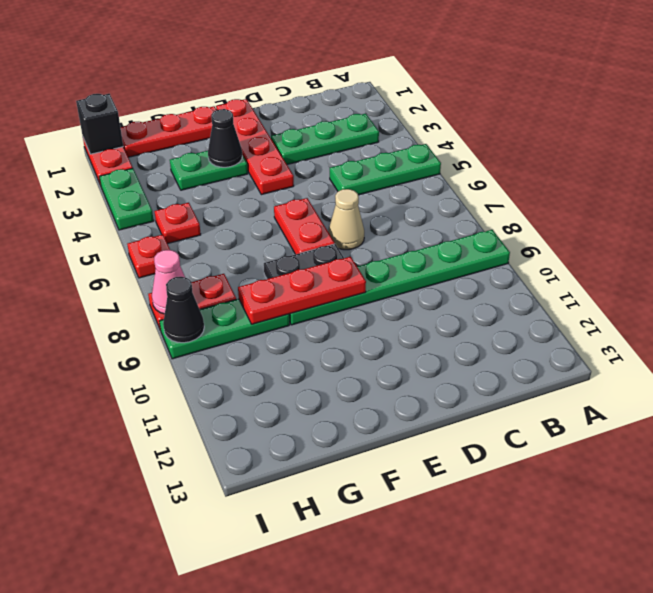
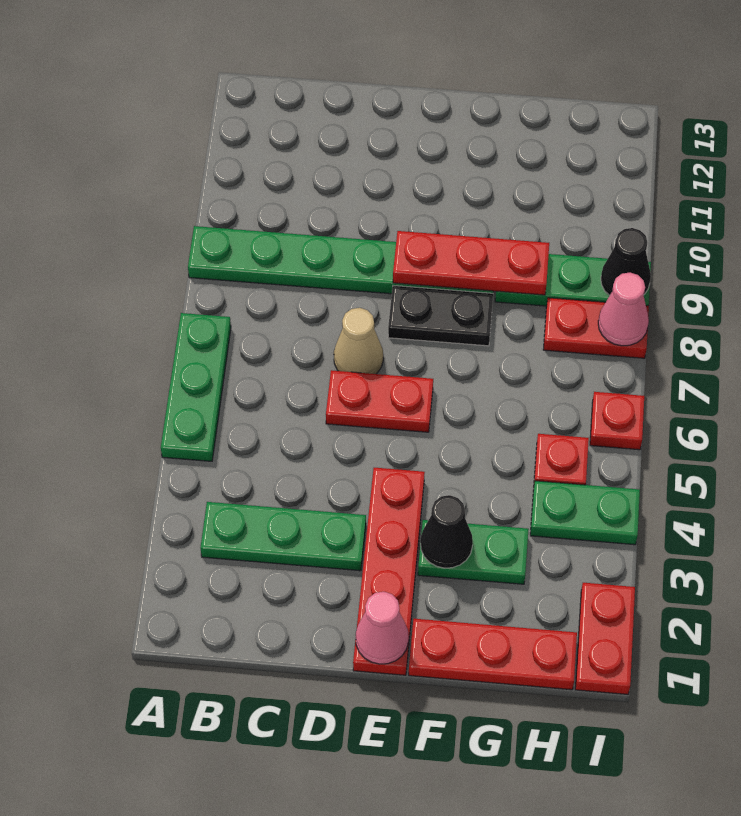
green plate A5:C5 level 1 -> green plate A5:A7 level 1
none -> pink cone E1 level 2
red plate E6:E7 level 1 -> red plate D6:E6 level 1
black brick I1 level 2 -> none
green plate I3:I4 level 1 -> green plate H4:I4 level 1

